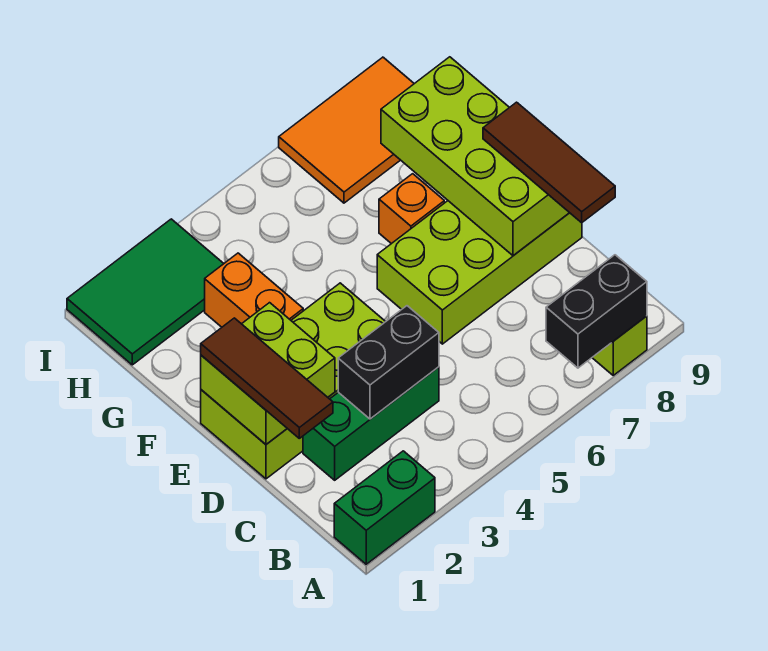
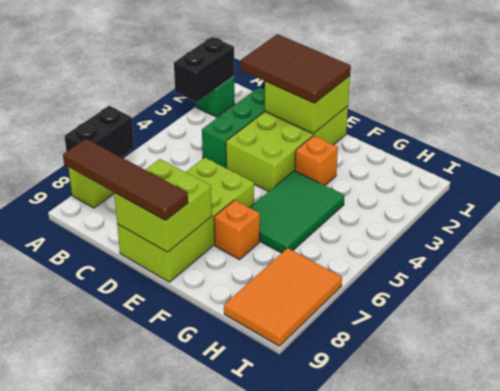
green brick A1:A2 level 1 -> green brick A2 level 1
brown tile C1:E1 level 3 -> brown tile C1:E2 level 3
black brick C3:C4 level 2 -> black brick A2:A3 level 2
brown tile C9:E9 level 3 -> brown tile B9:E9 level 3
lime brick D8:G9 level 2 -> lime brick D8:E9 level 2
orange brick F3:G3 level 1 -> orange brick F3 level 1
green tile H1:I3 level 1 -> green tile F4:G6 level 1

